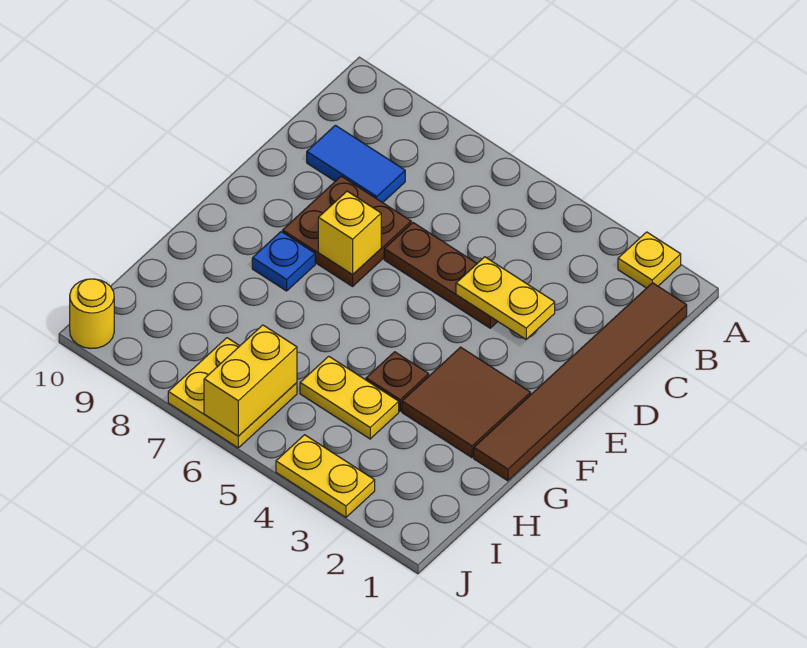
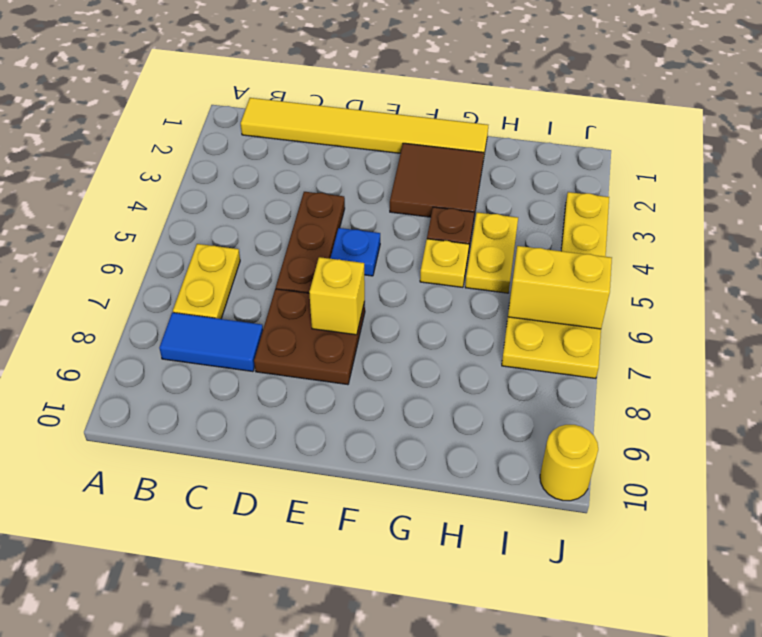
yellow plate A2 level 1 -> yellow plate G5 level 1
brown tile B1:G1 level 1 -> yellow tile B1:G1 level 1
blue tile C8:C9 level 1 -> blue tile B8:C8 level 1
yellow plate D3:D4 level 2 -> yellow plate B6:B7 level 1
blue plate F8 level 1 -> blue plate E5 level 1

